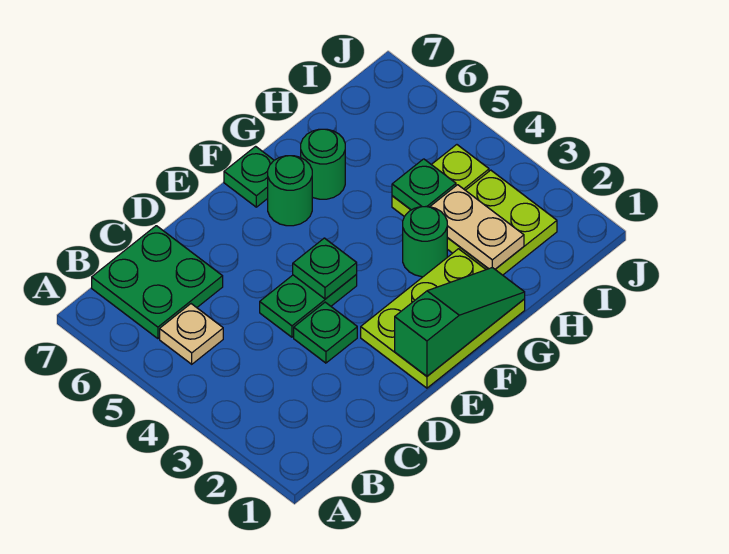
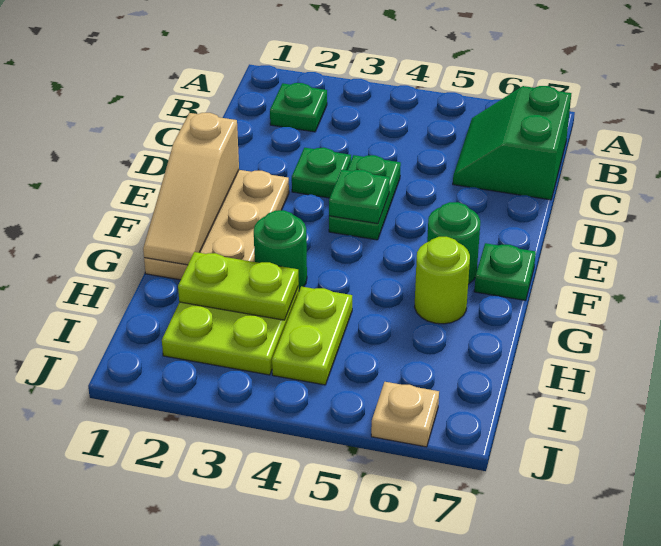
tan plate B5 level 1 -> tan plate J6 level 1
green plate B6:C7 level 1 -> green slope B6:C7 level 1 top 7
lime plate E1:G2 level 1 -> tan plate E1:G2 level 1
green slope E1:G1 level 2 top E -> tan slope E1:G1 level 2 top E
green round brick G6 level 1 -> lime round brick G6 level 1
tan plate H2:H3 level 2 -> lime plate H2:H3 level 2
green plate H4 level 2 -> green plate B2 level 1

